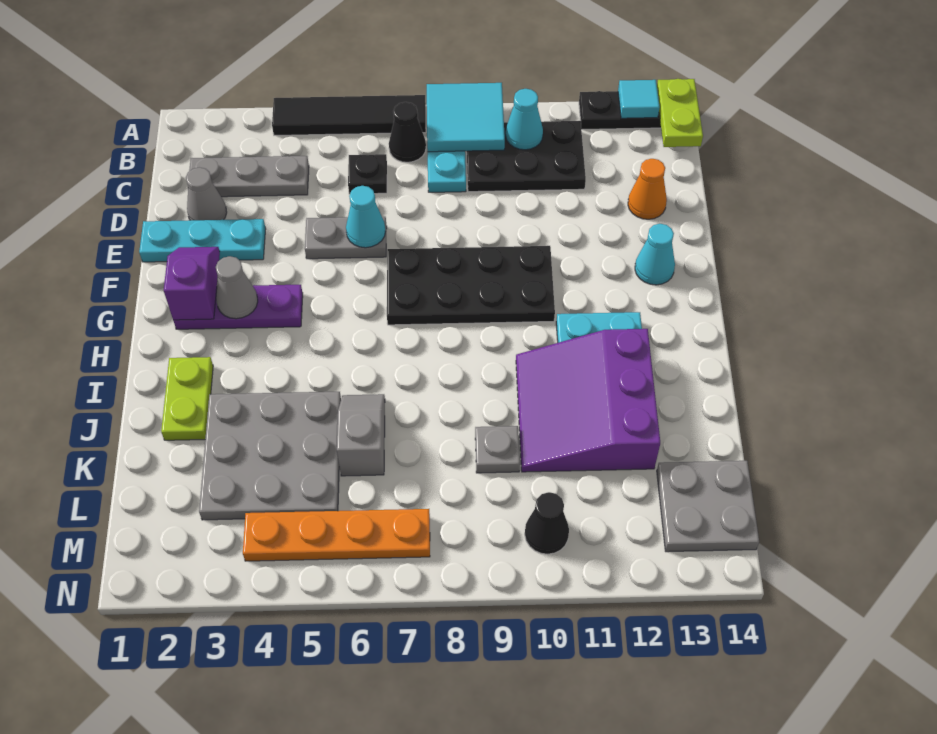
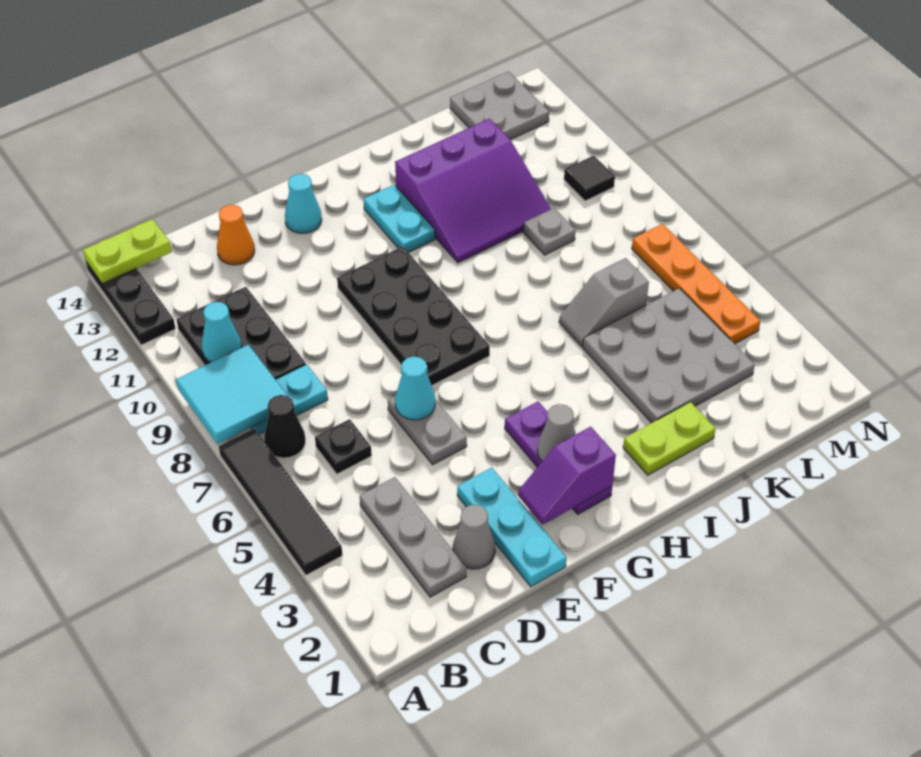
cyan tile A13 level 2 -> none
black cone M10 level 1 -> black tile M10 level 1

